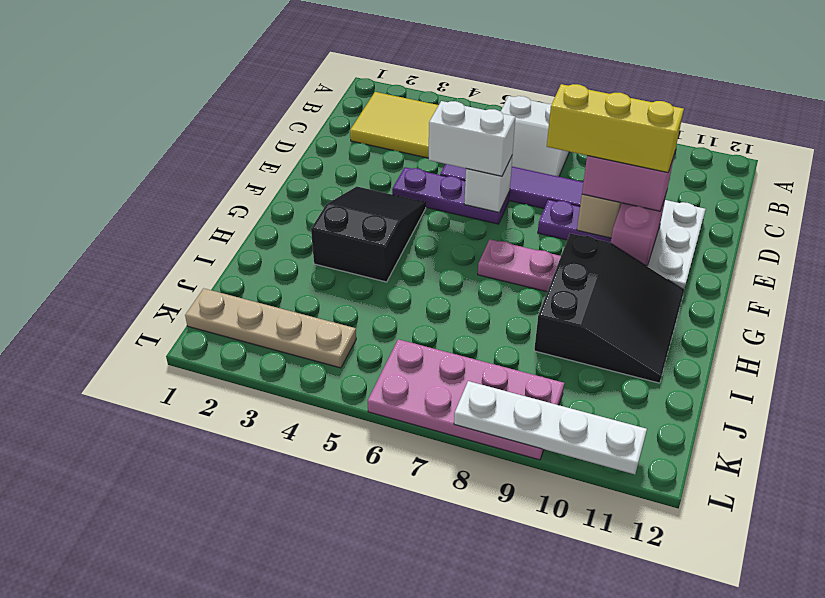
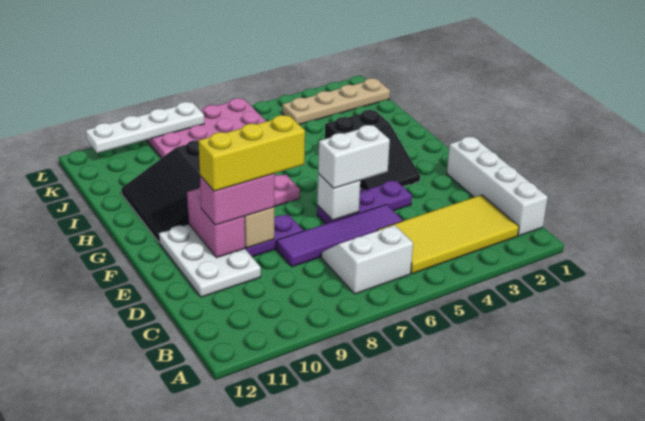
none -> white brick B1:E1 level 1

